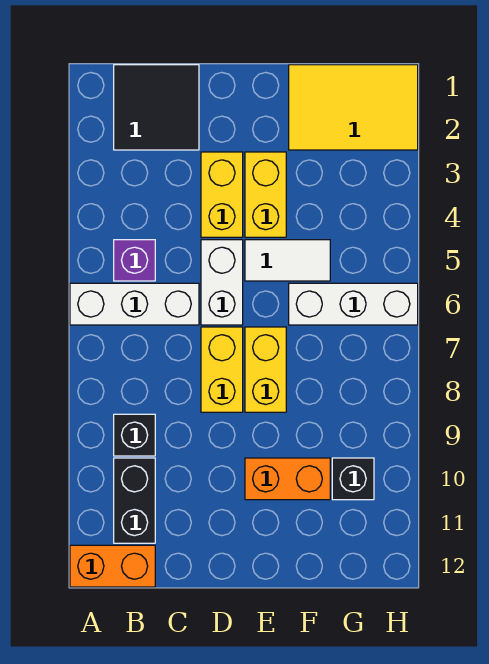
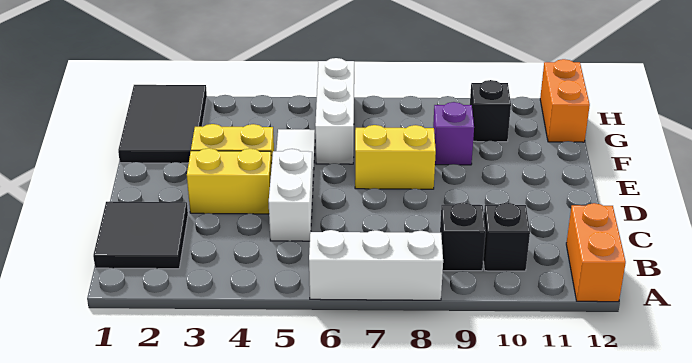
white brick A6:C6 level 1 -> white brick A6:A8 level 1
purple brick B5 level 1 -> purple brick F9 level 1
black brick B10:B11 level 1 -> black brick B10 level 1
white brick D5:D6 level 1 -> white brick C5:D5 level 1
yellow brick D7:D8 level 1 -> none
orange brick E10:F10 level 1 -> orange brick G12:H12 level 1
yellow tile F1:H2 level 1 -> black tile F1:H2 level 1

